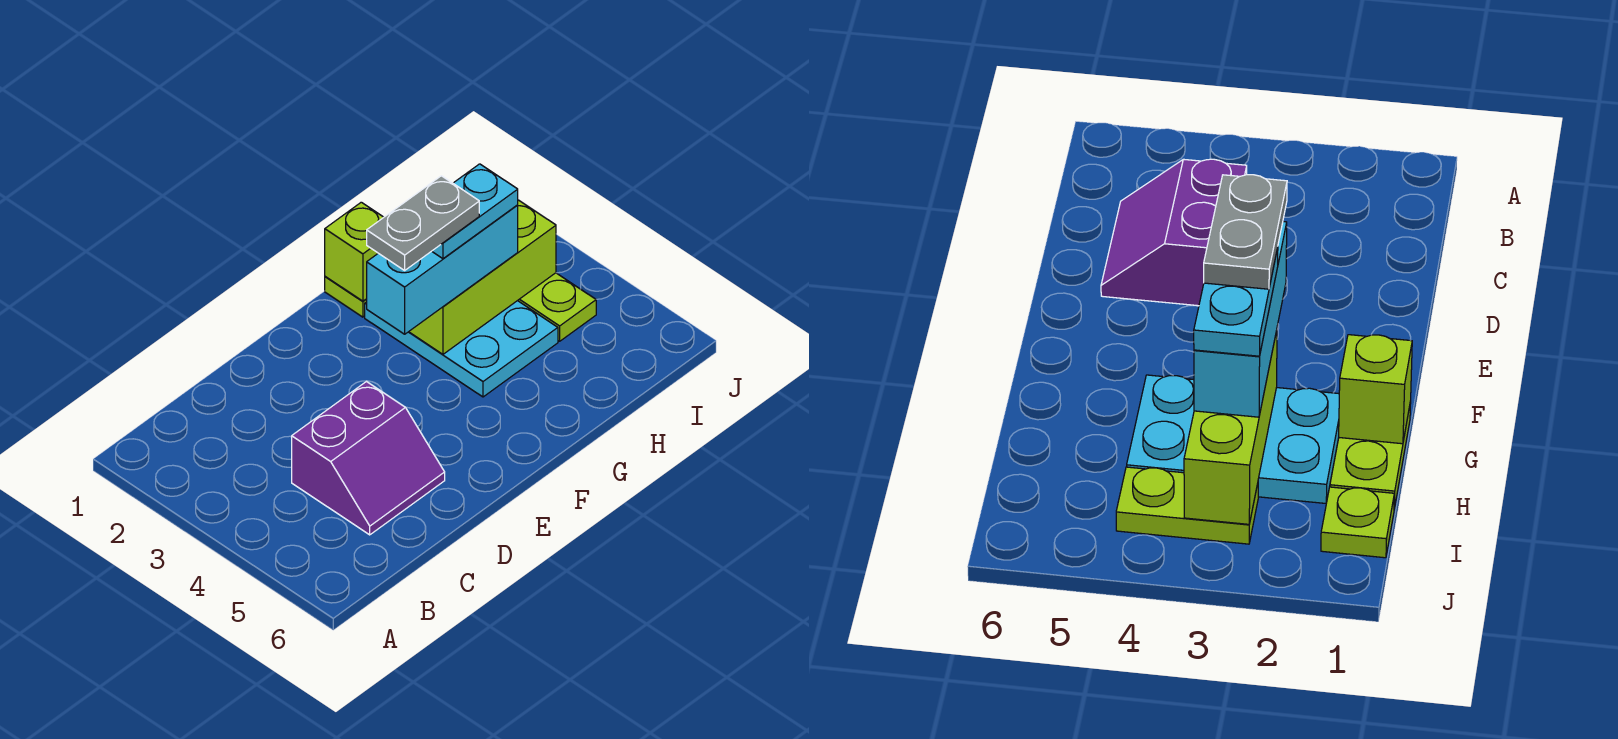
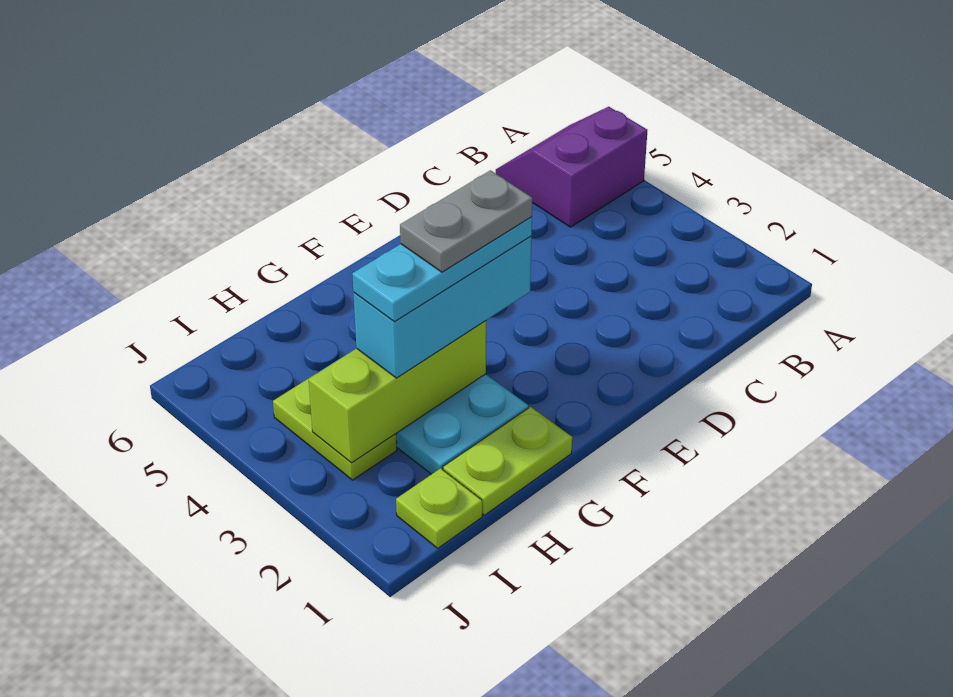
purple slope C4:D5 level 1 top 4 -> purple slope A5:B6 level 1 top 5
lime brick G1 level 2 -> none
cyan plate G3:H3 level 4 -> cyan plate F3:H3 level 4

